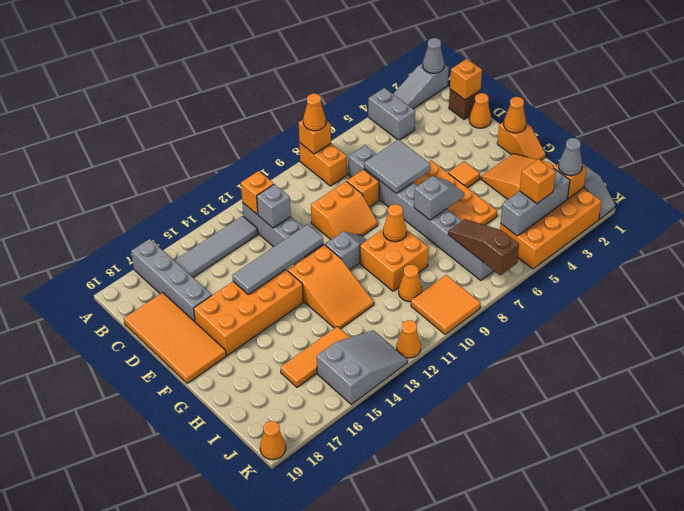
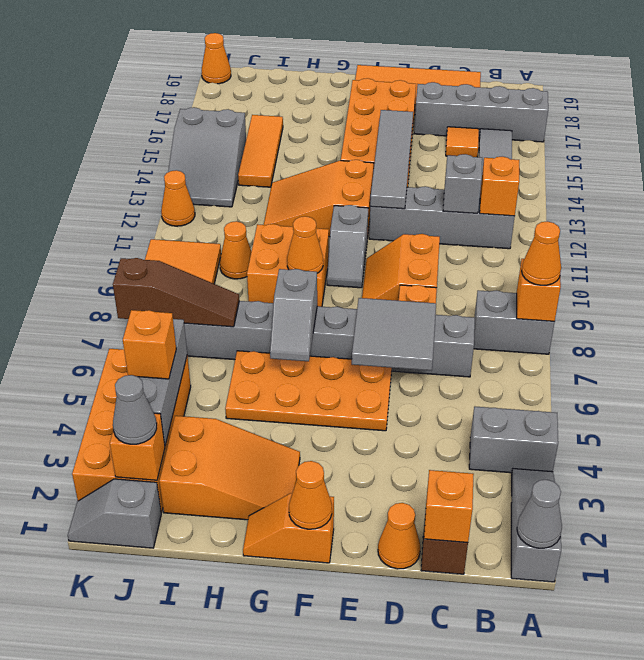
orange brick A8:B8 level 1 -> grey brick A8:B8 level 1
orange tile F4 level 1 -> orange tile C16 level 1

